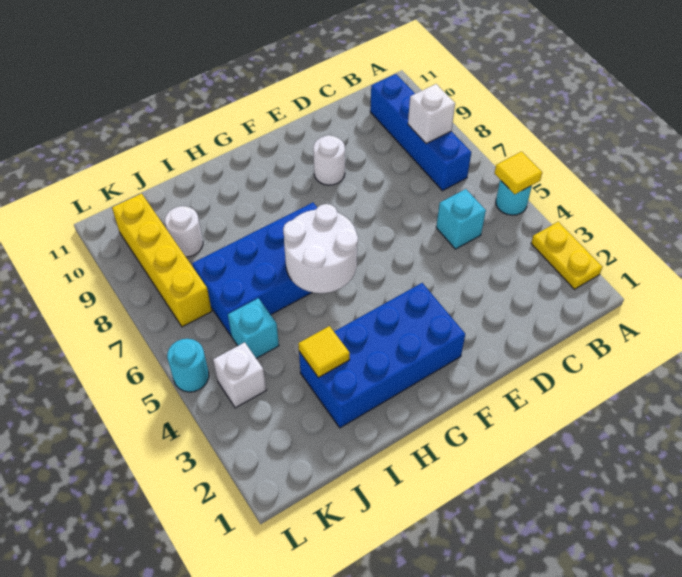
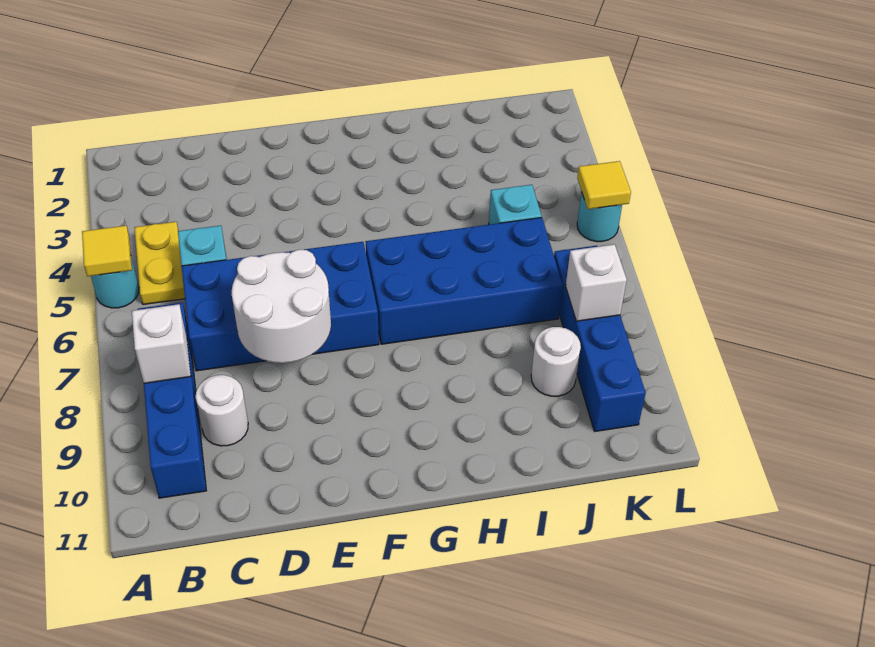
yellow plate A2:A3 level 1 -> yellow plate B4:B5 level 1
white round brick E9 level 1 -> white round brick C9 level 1
blue brick F2:I3 level 1 -> blue brick C6:F7 level 1
white round brick G5:H6 level 2 -> white round brick D7:E8 level 2
yellow tile I3 level 2 -> yellow tile L5 level 2
white brick K4 level 1 -> white brick K8 level 2
yellow brick K7:K10 level 1 -> blue brick K7:K10 level 1

